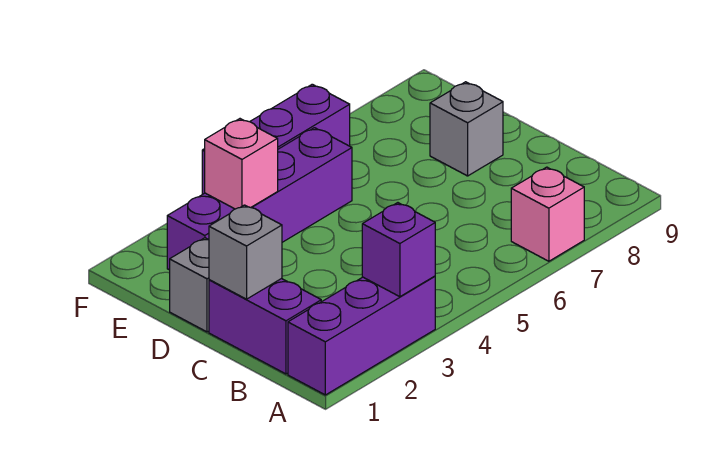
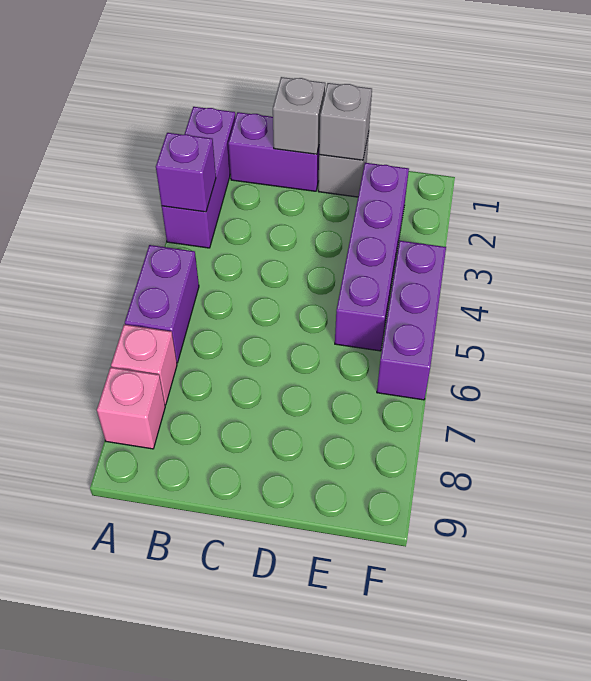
none -> purple brick A5:A6 level 1
grey brick D8 level 1 -> grey brick D1 level 2
pink brick E3 level 2 -> pink brick A8 level 1

